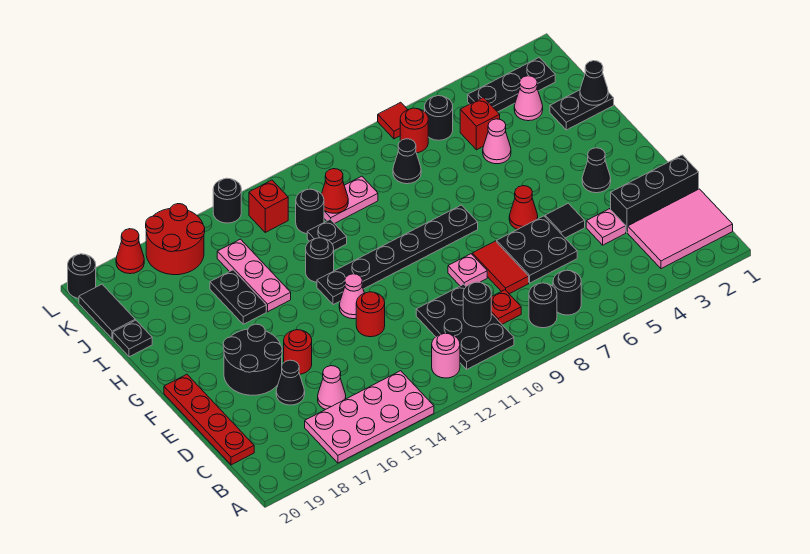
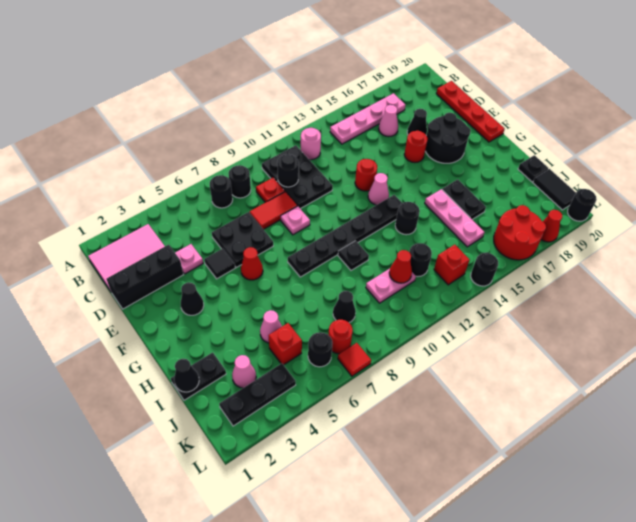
pink plate A14:B17 level 1 -> pink plate B14:B17 level 1
red tile D8:E8 level 1 -> red tile D8:D9 level 1
black plate I12 level 1 -> black plate H10 level 1

